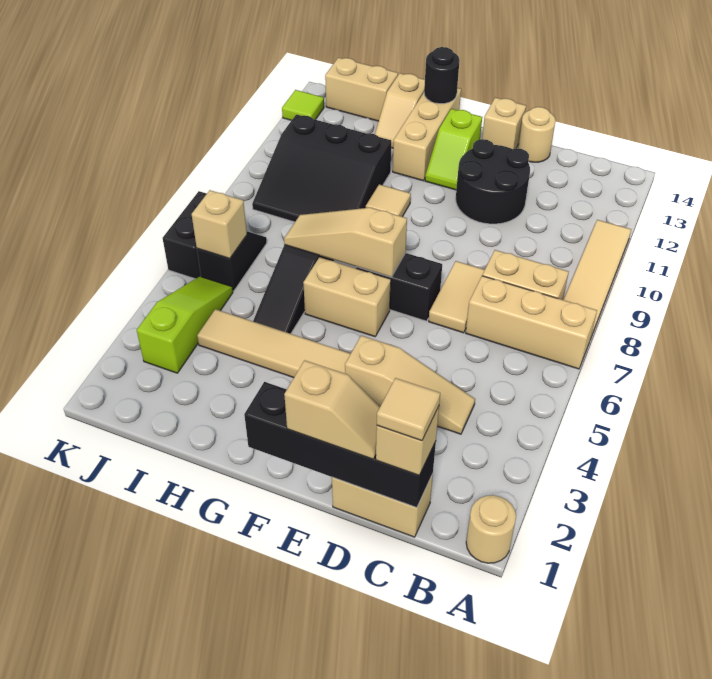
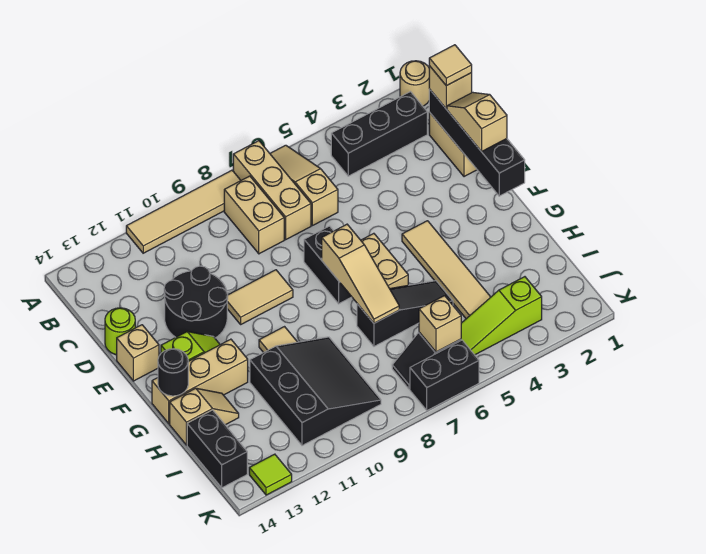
none -> black brick B2:B4 level 1
tan slope C4:E4 level 1 top E -> tan slope A6:C6 level 1 top C
tan tile D7:D8 level 1 -> tan tile E9:E10 level 1
tan round brick D14 level 1 -> lime round brick D14 level 1
tan brick I14:J14 level 1 -> black brick I14:J14 level 1

